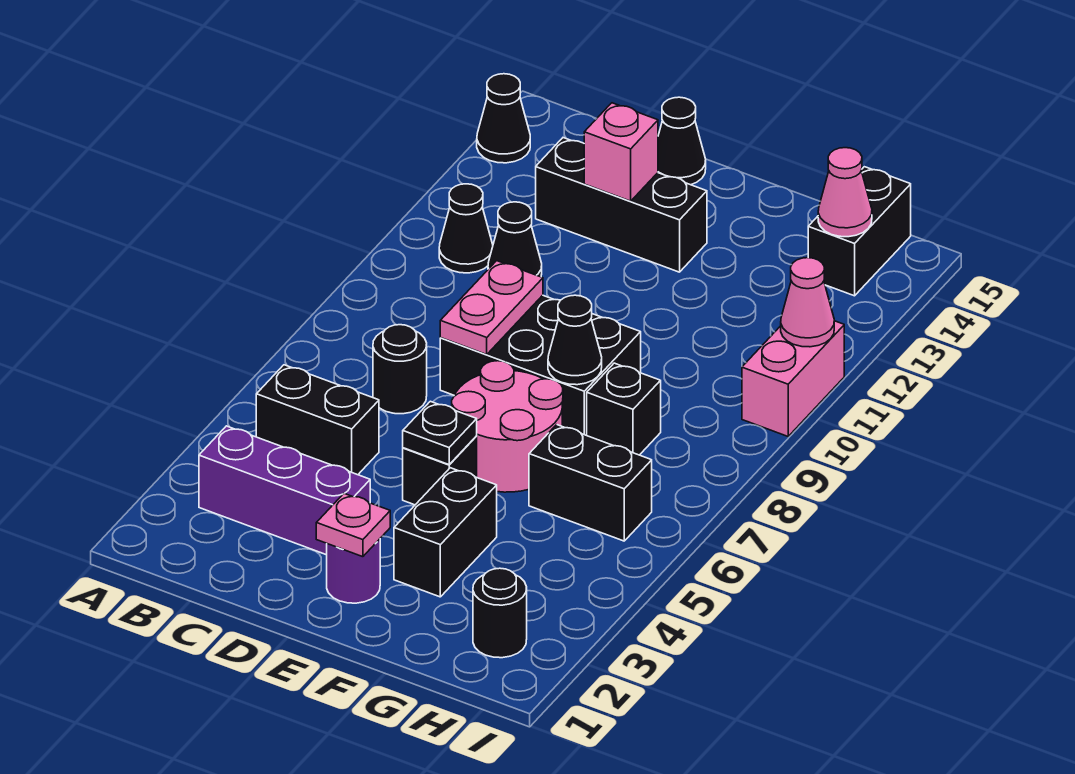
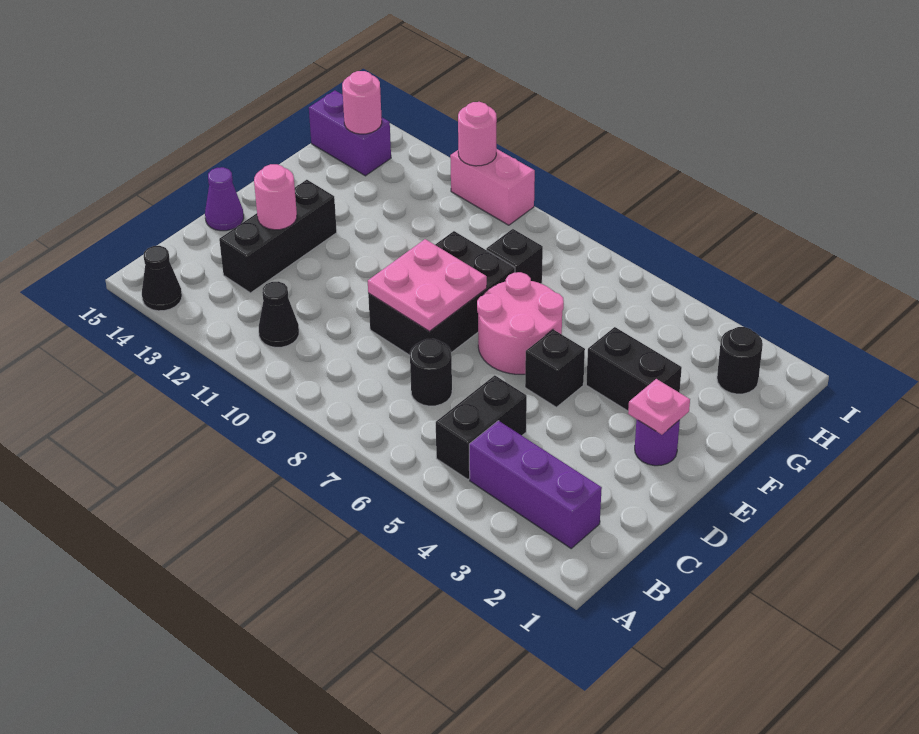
purple brick B3:D3 level 1 -> purple brick B2:B4 level 1
black cone C11 level 1 -> none
pink plate D8:D9 level 2 -> pink plate D8:E9 level 2
pink brick D13 level 2 -> pink round brick D13 level 2
black cone D15 level 1 -> purple cone D15 level 1
black plate E5 level 2 -> none
black cone F8 level 2 -> none
black brick G6:H6 level 1 -> none
black brick H14:H15 level 1 -> purple brick H14:H15 level 1
pink cone H14 level 2 -> pink round brick H14 level 2
pink cone I11 level 2 -> pink round brick I11 level 2

